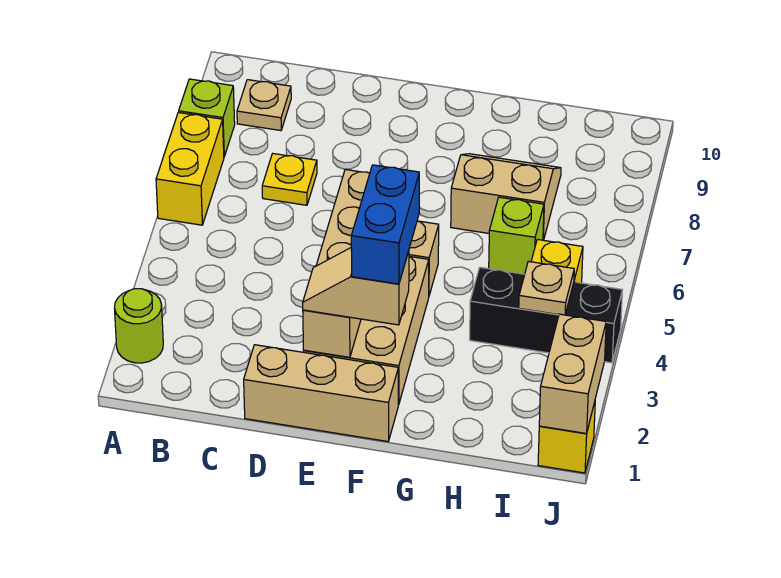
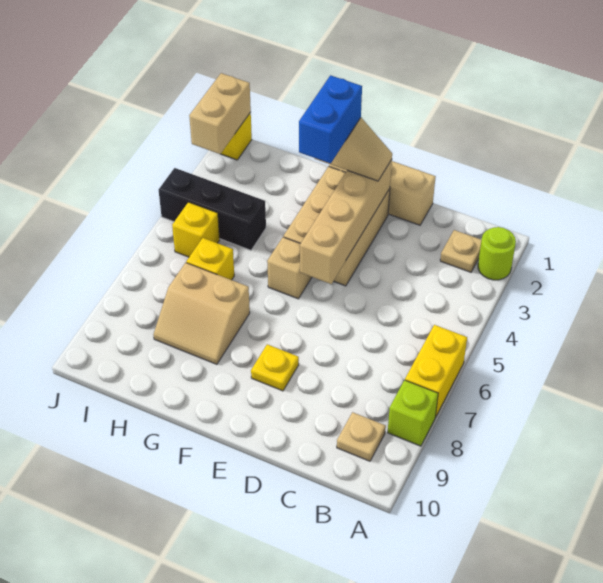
yellow plate C7 level 1 -> yellow plate E8 level 1
lime brick H6 level 1 -> yellow brick H6 level 1
tan plate I4 level 2 -> tan plate B2 level 1

